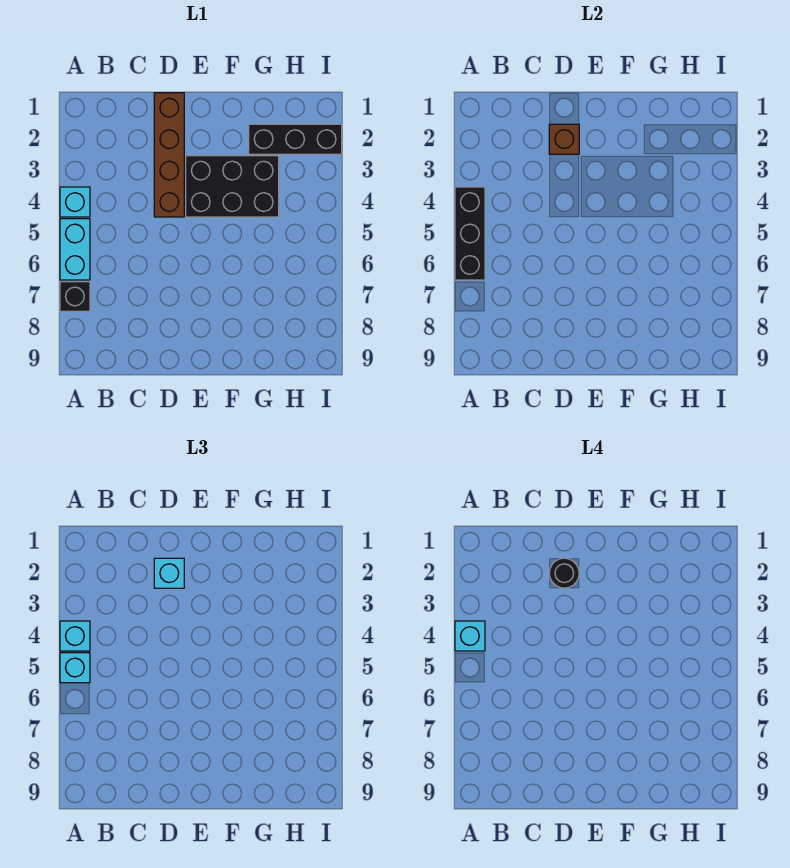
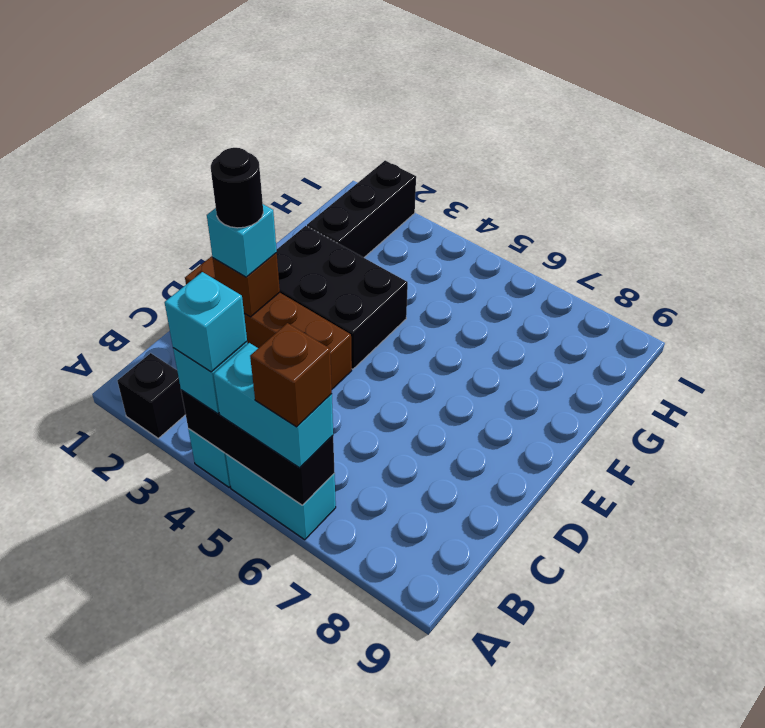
cyan brick A5 level 3 -> cyan brick A5:A6 level 3
none -> brown brick A6 level 4
black brick A7 level 1 -> black brick A2 level 1
black brick E3:G4 level 1 -> black brick E2:F4 level 1

